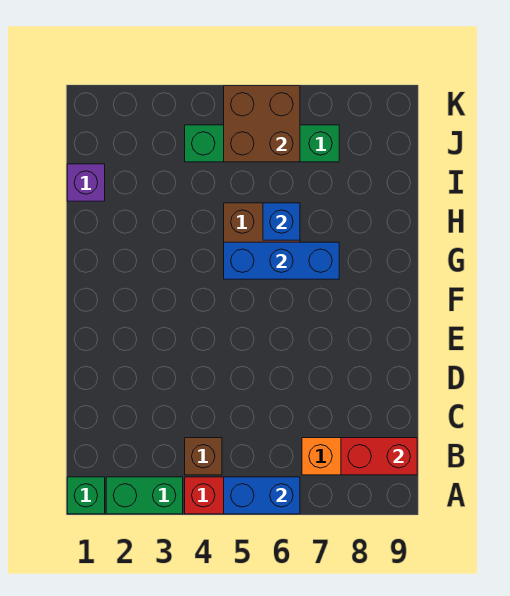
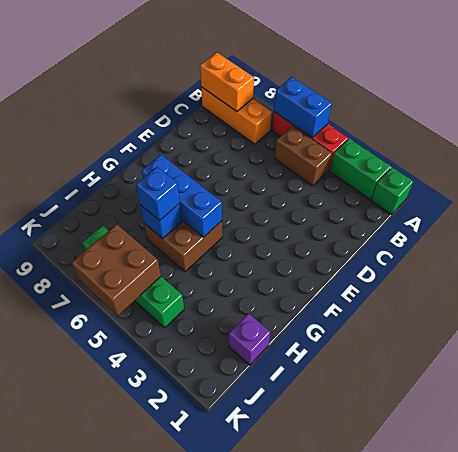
brown brick B4 level 1 -> brown brick B4:B5 level 1
red brick B8:B9 level 2 -> orange brick B8:B9 level 2
none -> blue brick H6 level 3

